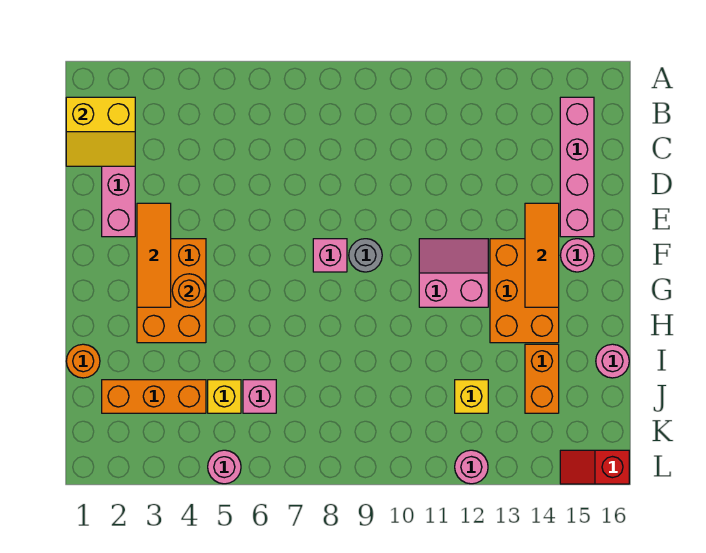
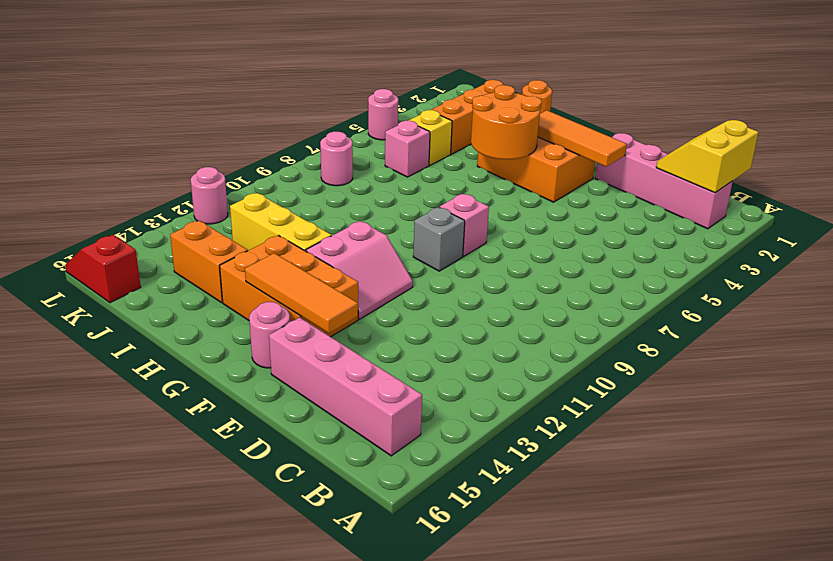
grey round brick F9 level 1 -> grey brick F9 level 1
orange round brick G4 level 2 -> orange round brick G4:H5 level 2
pink round brick I16 level 1 -> pink round brick K8 level 1
yellow brick J12 level 1 -> yellow brick H12:J12 level 1
red slope L15:L16 level 1 top 16 -> red slope K16:L16 level 1 top K

